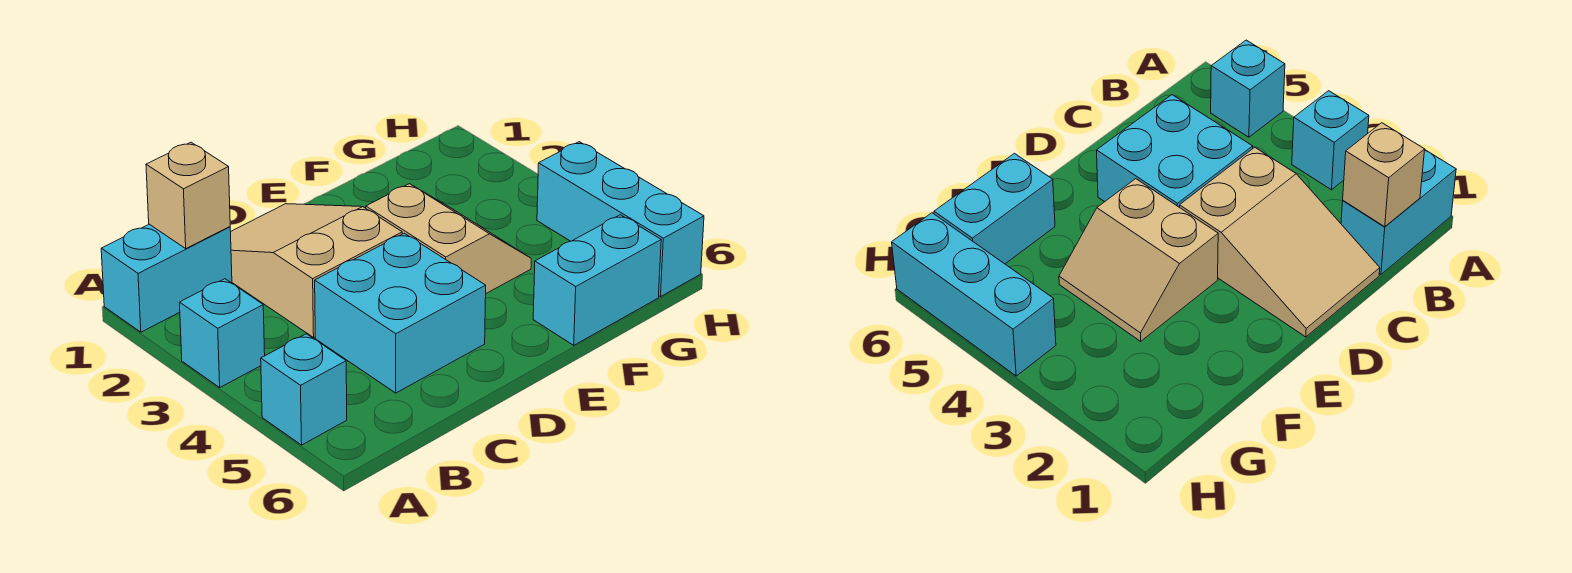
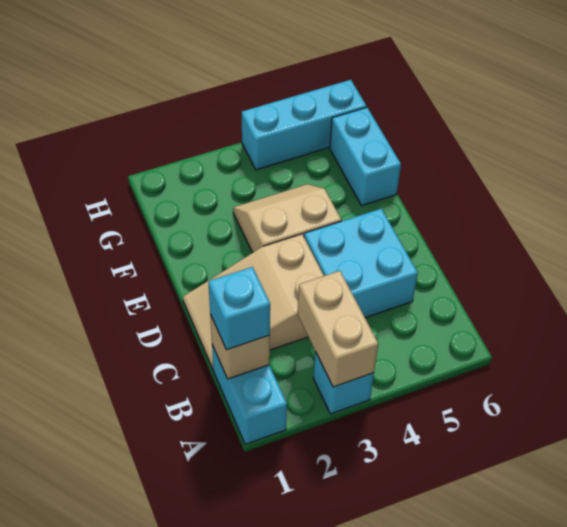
none -> tan brick A3:B3 level 2
cyan brick A5 level 1 -> cyan brick B1 level 3

